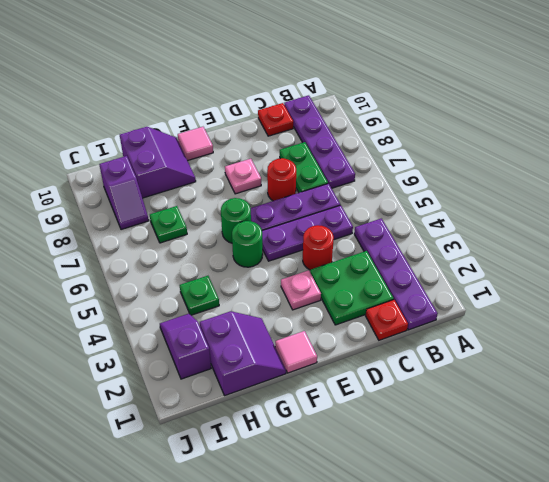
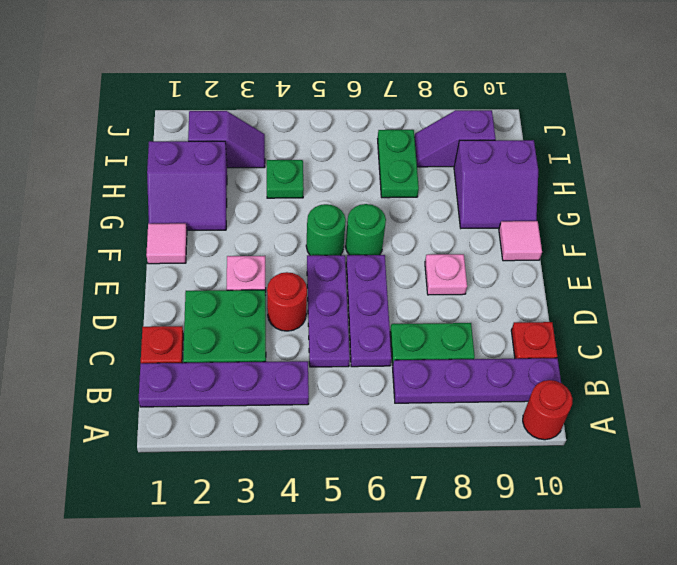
red round brick D7 level 1 -> red round brick A10 level 1
green plate H7 level 1 -> green plate H7:I7 level 1

